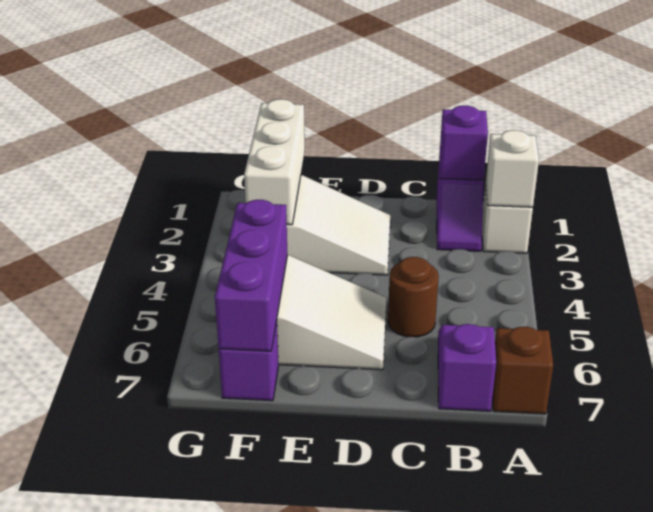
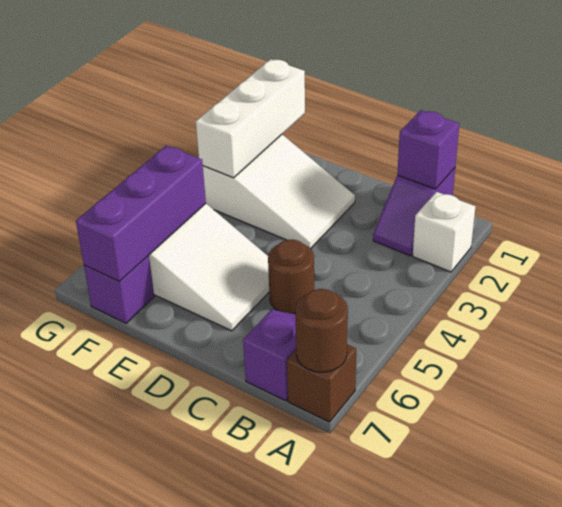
white brick A2 level 2 -> none
none -> brown round brick A7 level 2

